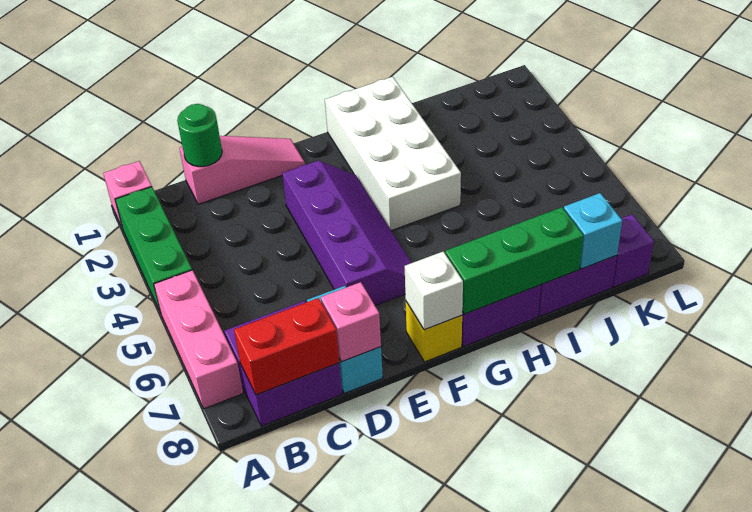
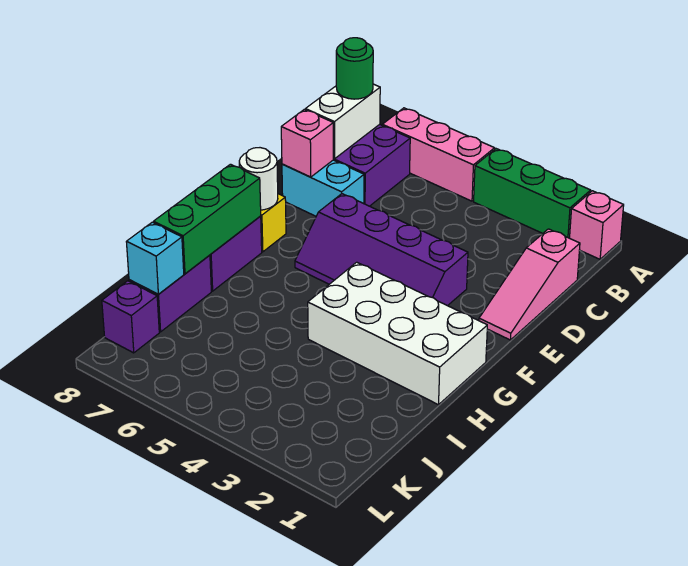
red brick B8:C8 level 2 -> white brick B8:C8 level 2
green round brick C1 level 2 -> green round brick B8 level 3
white brick F8 level 2 -> white round brick F8 level 2

